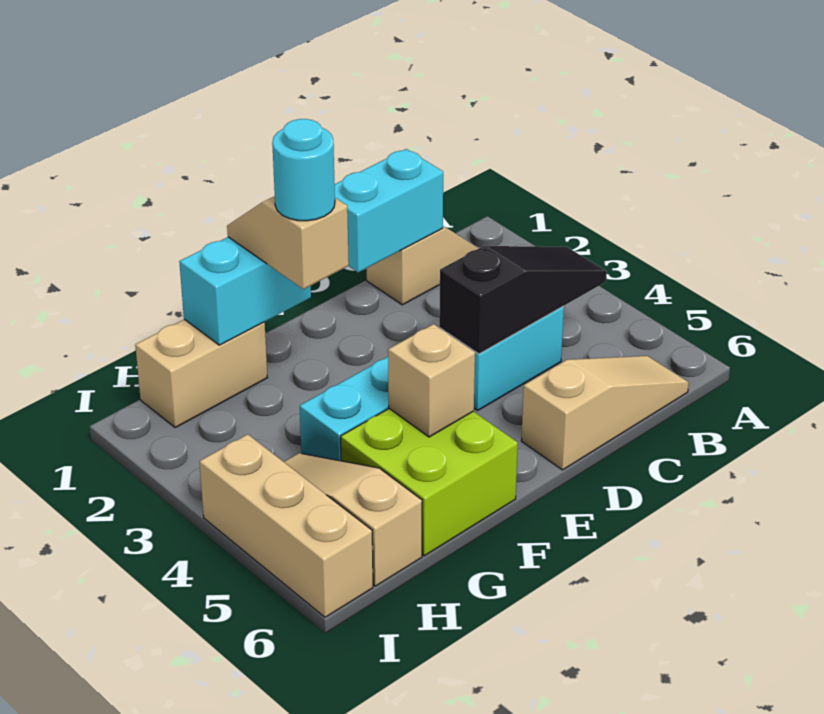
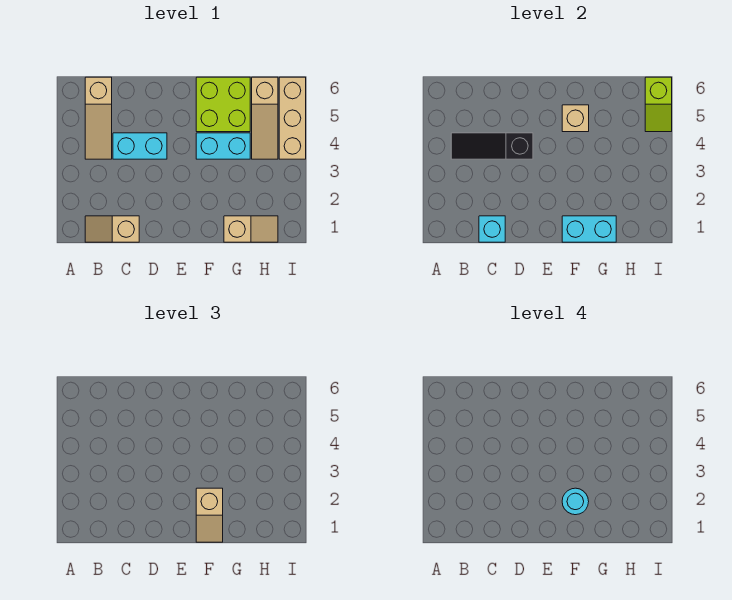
tan slope B6:D6 level 1 top D -> tan slope B4:B6 level 1 top 6
cyan brick C1:D1 level 2 -> cyan brick C1 level 2
tan brick G1:H1 level 1 -> tan slope G1:H1 level 1 top G
none -> lime slope I5:I6 level 2 top 6

